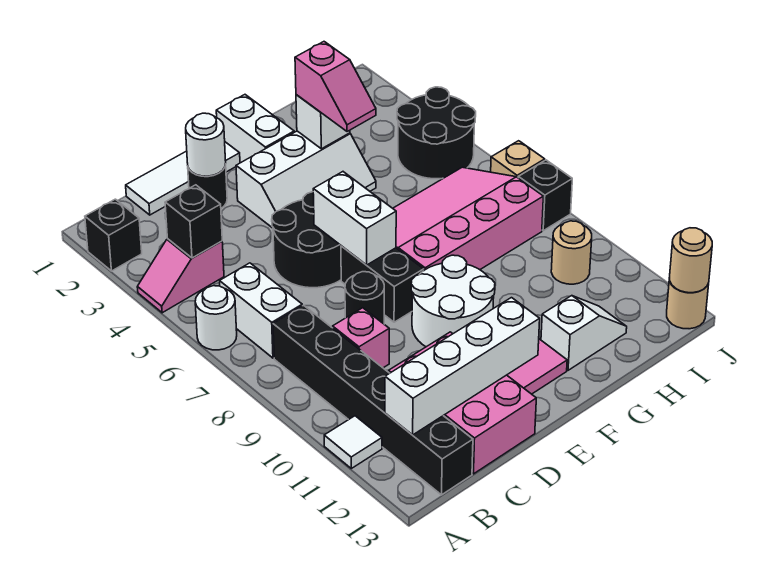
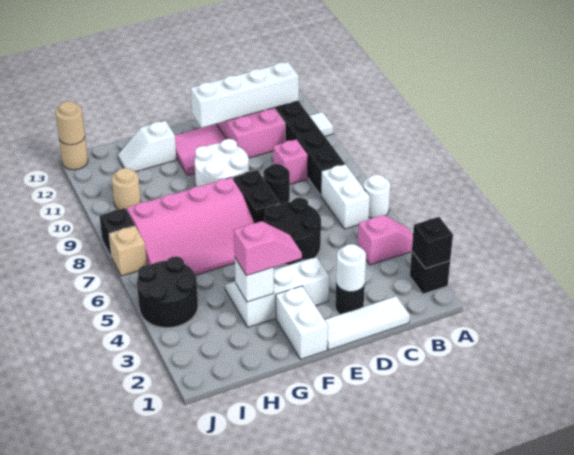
black brick B4 level 2 -> black brick A2 level 2
white brick E6:E7 level 2 -> none
pink slope G3:G4 level 3 top 3 -> pink slope F3:G3 level 3 top G

